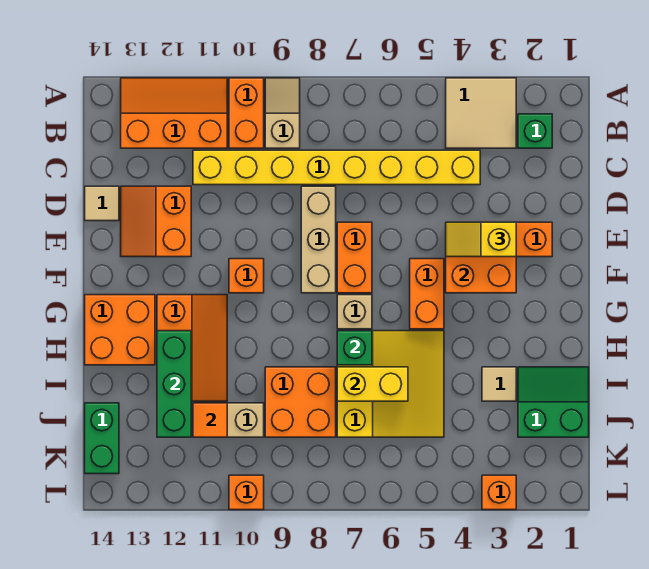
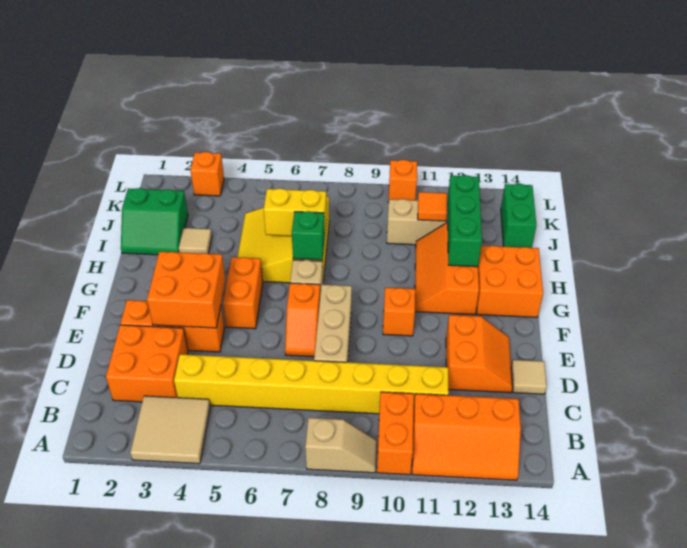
tan slope A9:B9 level 1 top B -> tan slope A8:A9 level 1 top 8
green brick B2 level 1 -> none
yellow slope E3:E4 level 3 top 3 -> none
orange brick E7:F7 level 1 -> orange slope E7:F7 level 1 top F
orange brick I8:J9 level 1 -> orange brick C2:D3 level 1

